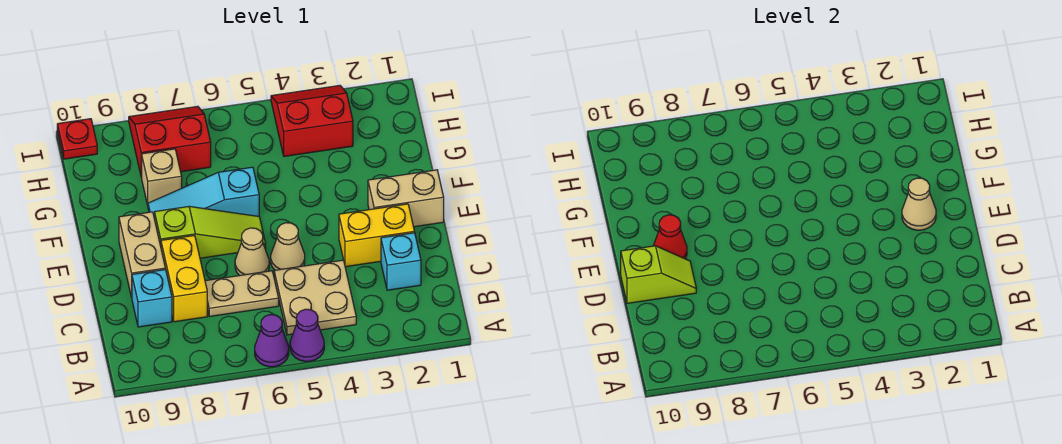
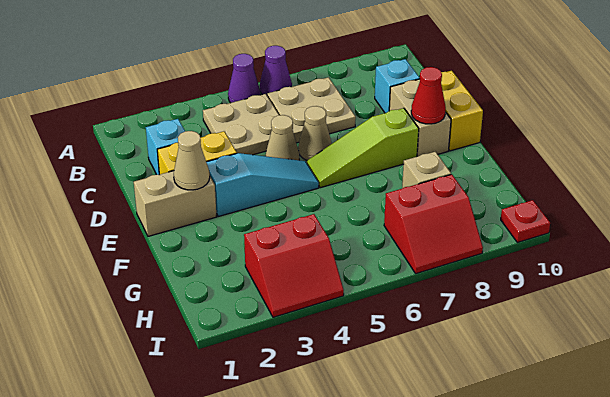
tan plate C6:C7 level 1 -> tan plate B6:C7 level 1
yellow brick C8:D8 level 1 -> yellow brick D10:E10 level 1
lime slope D9:D10 level 2 top 10 -> none
cyan slope F6:F8 level 1 top 6 -> cyan slope E3:E5 level 1 top 3

